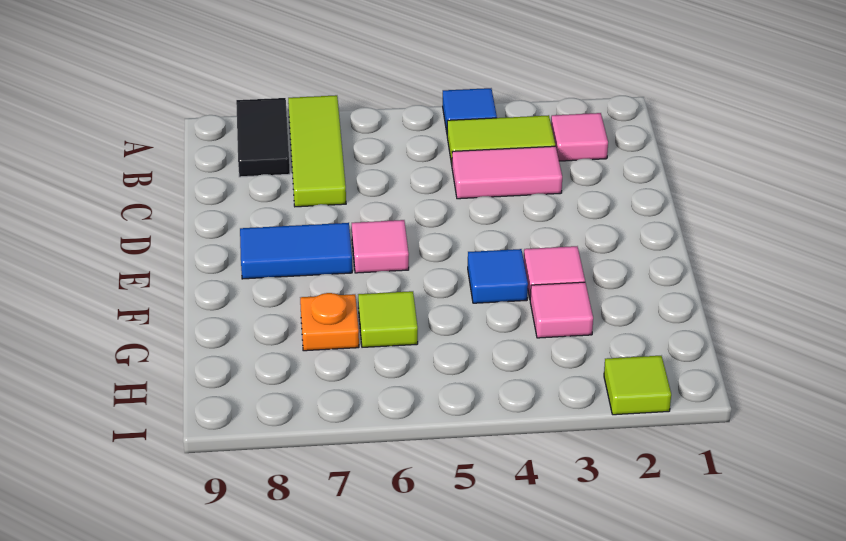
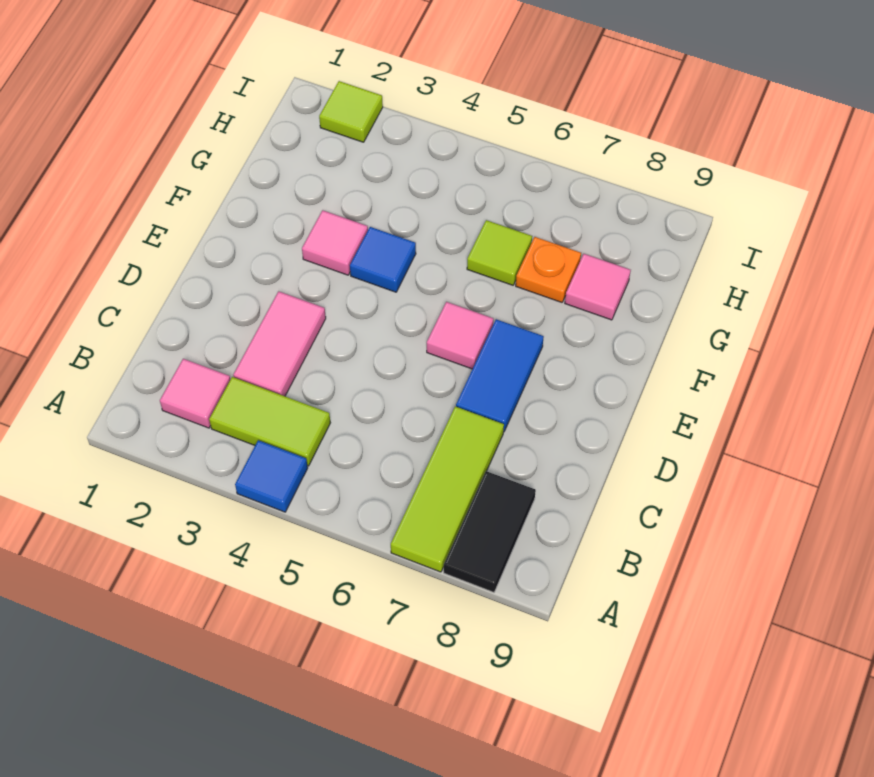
pink tile C3:C4 level 1 -> pink tile C3:D3 level 1
blue tile E7:E8 level 1 -> blue tile D7:E7 level 1
pink tile G3 level 1 -> pink tile G8 level 1

